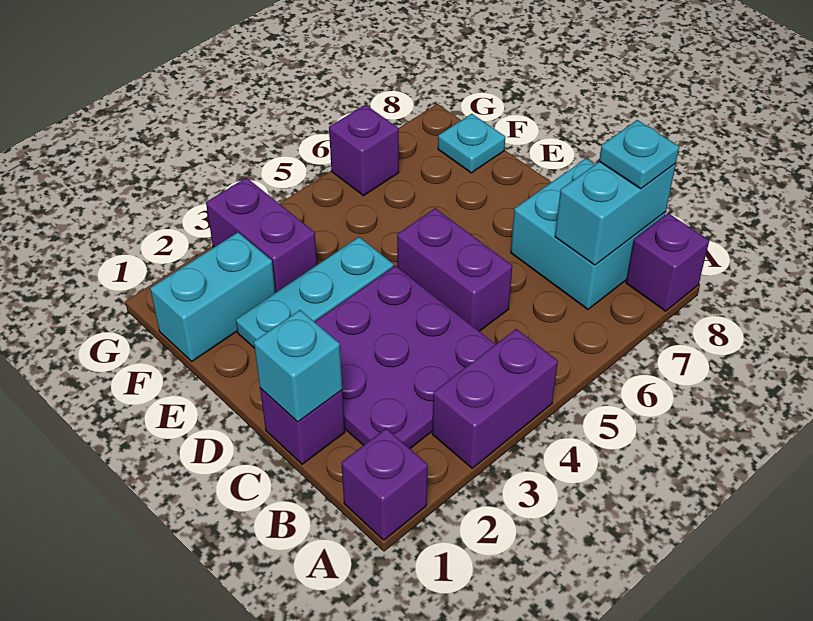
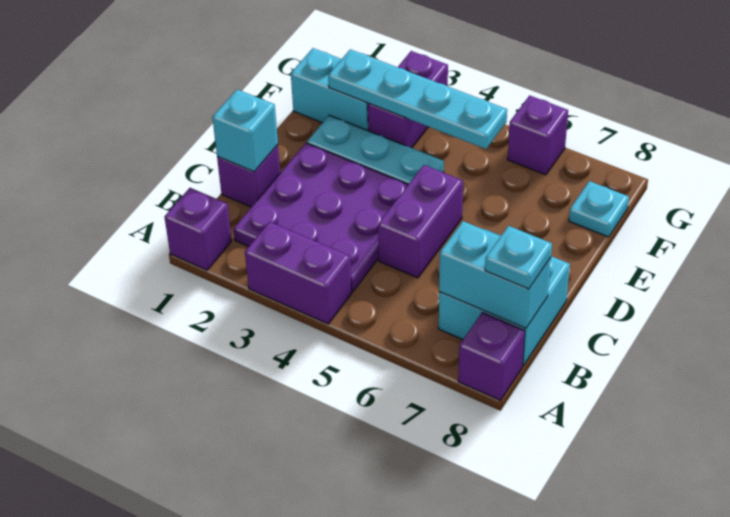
none -> cyan plate F2:F5 level 2

